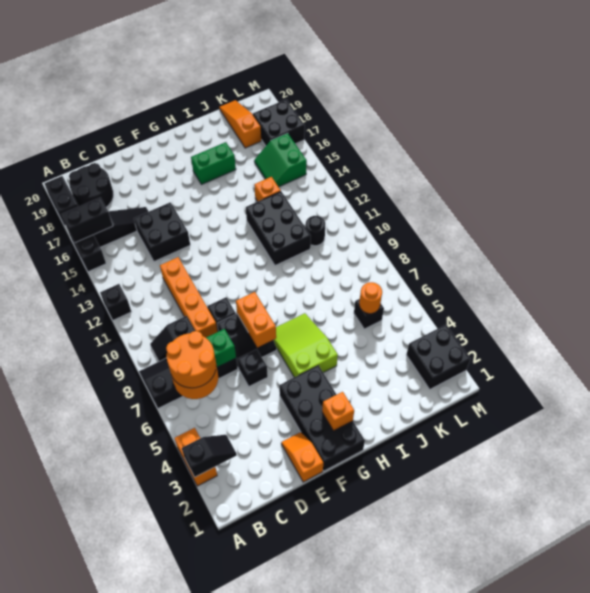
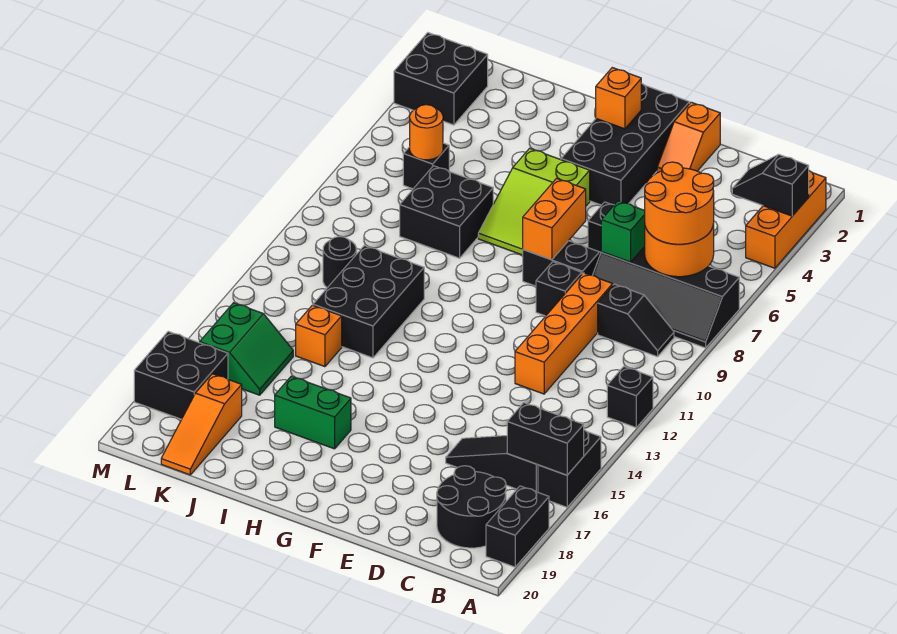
orange brick A3:A4 level 1 -> orange brick A2:A4 level 1
black brick D14:E15 level 1 -> black brick I7:J8 level 1

